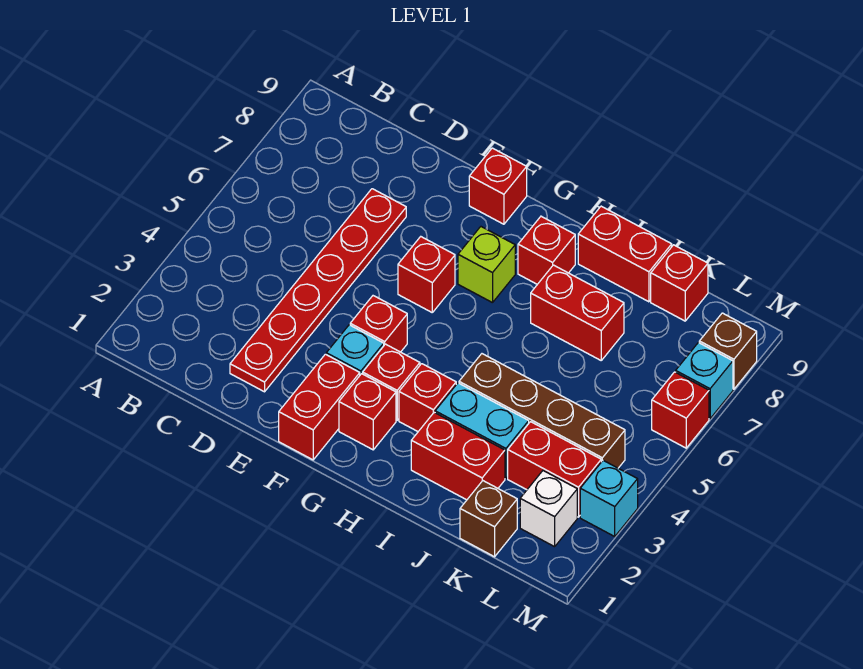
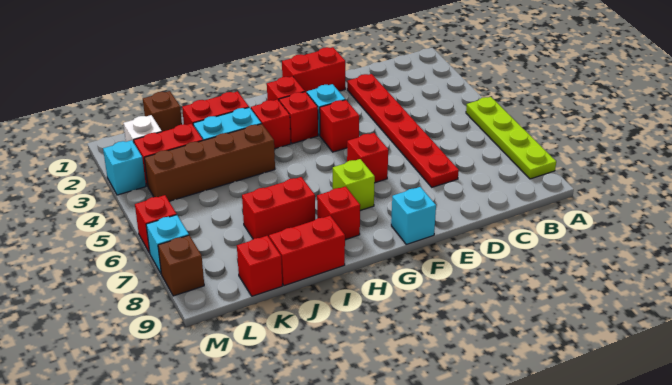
none -> lime plate A5:A8 level 1
red brick F1:F2 level 1 -> red brick E1:F1 level 1
red brick F9 level 1 -> cyan brick F9 level 1

